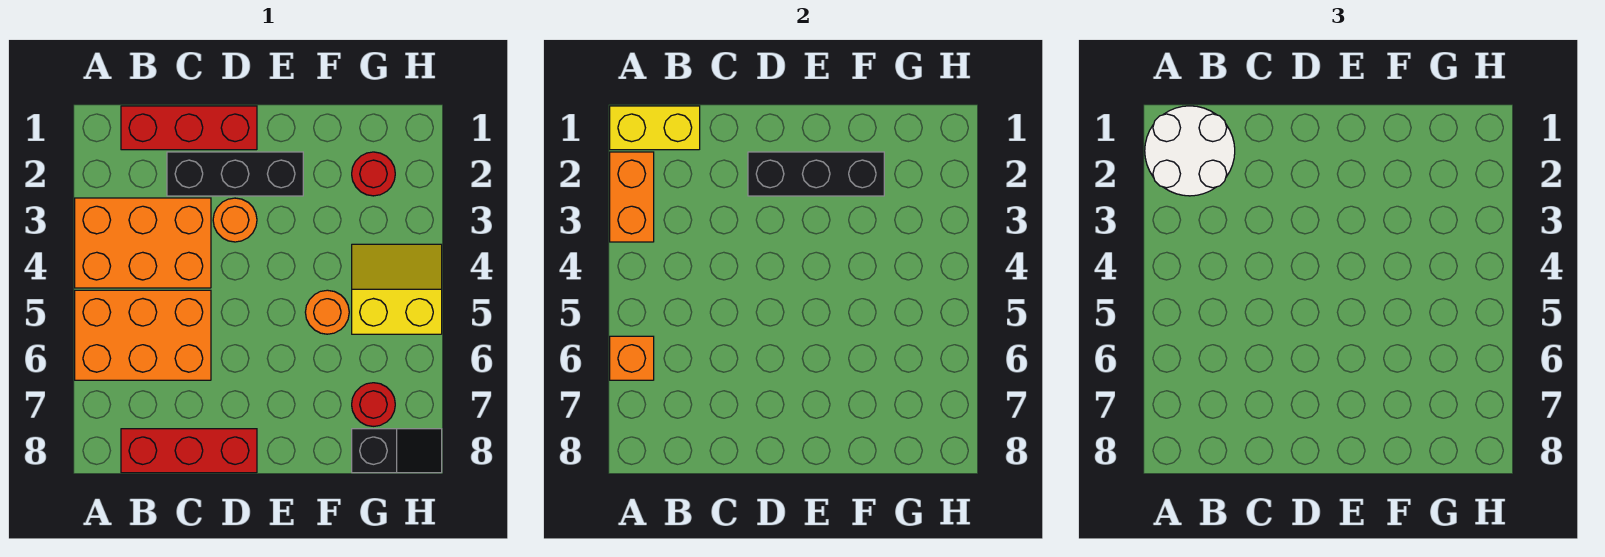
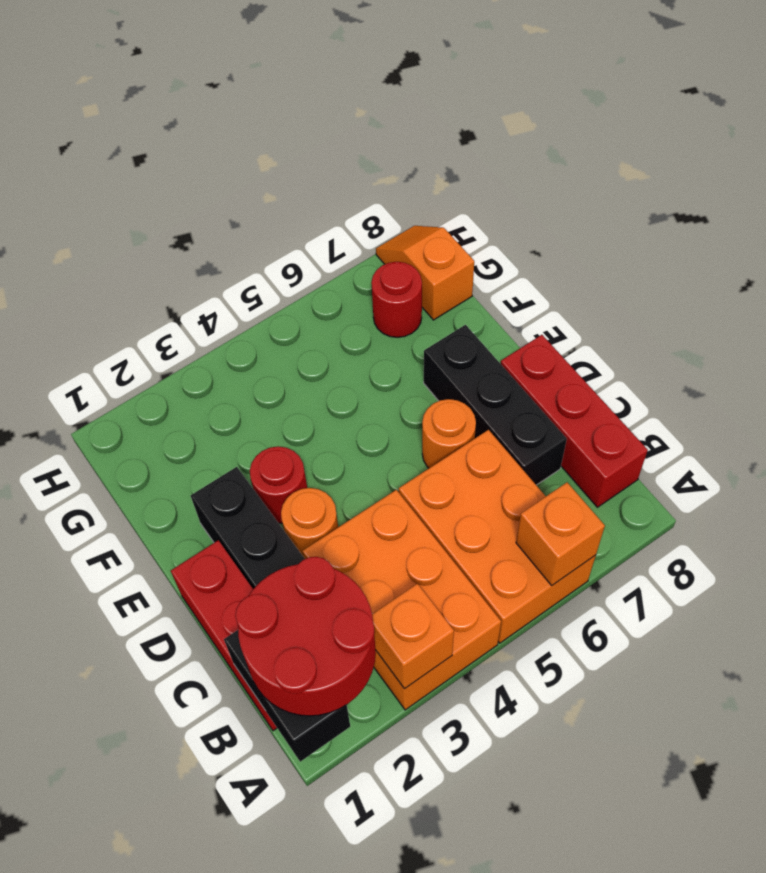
yellow brick A1:B1 level 2 -> black brick A1:B1 level 2
white round brick A1:B2 level 3 -> red round brick A1:B2 level 3
orange brick A2:A3 level 2 -> orange brick A3 level 2
black brick D2:F2 level 2 -> black brick C7:E7 level 1
orange round brick F5 level 1 -> orange round brick D6 level 1
red round brick G2 level 1 -> red round brick E3 level 1
yellow slope G4:H5 level 1 top 5 -> none
black slope G8:H8 level 1 top G -> orange slope G8:H8 level 1 top G

